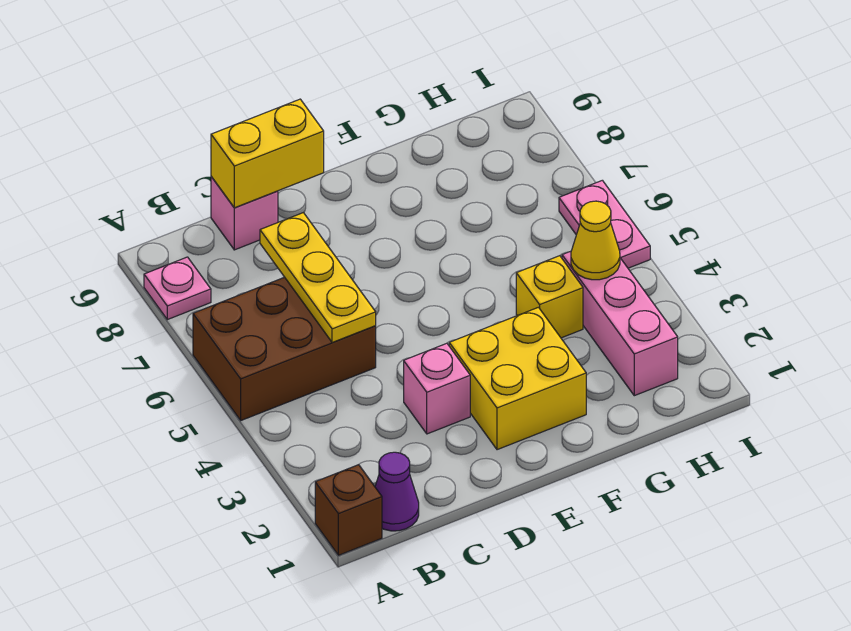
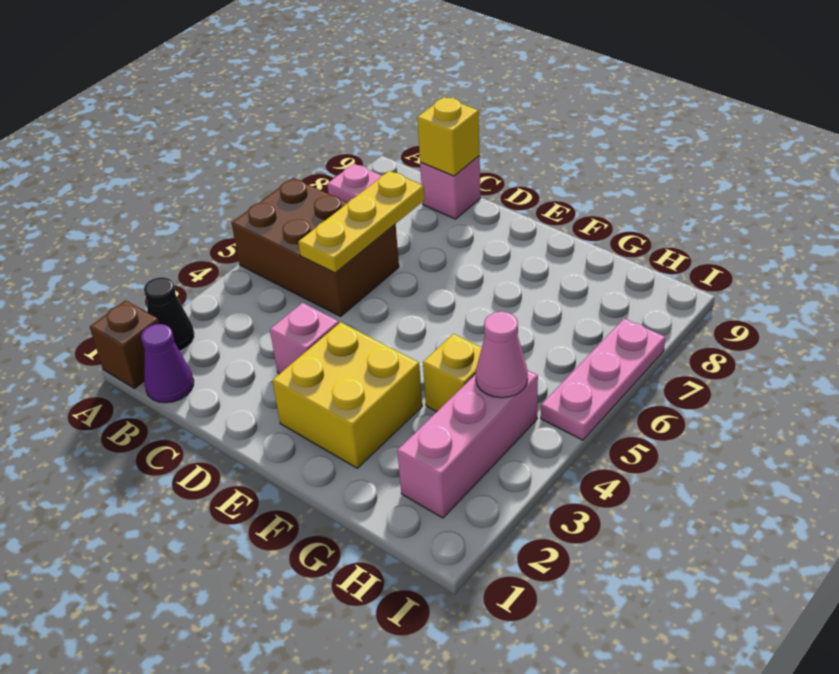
none -> black cone A2 level 1
yellow brick C9:D9 level 2 -> yellow brick C9 level 2
yellow cone H4 level 2 -> pink cone H4 level 2
pink plate I5:I6 level 1 -> pink plate I5:I7 level 1

